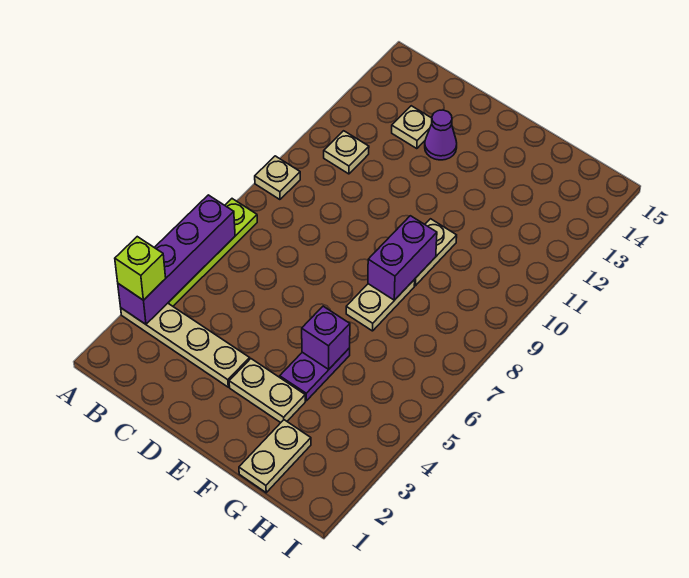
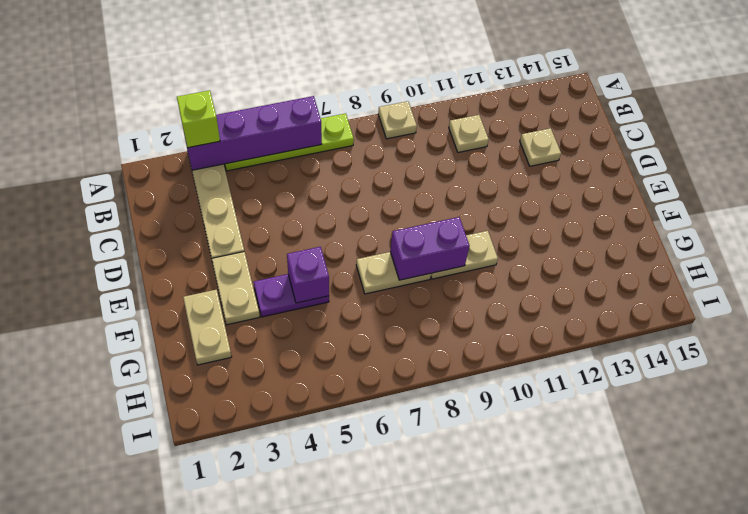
purple cone D13 level 1 -> none
tan plate G1:G2 level 1 -> tan plate F2:G2 level 1

